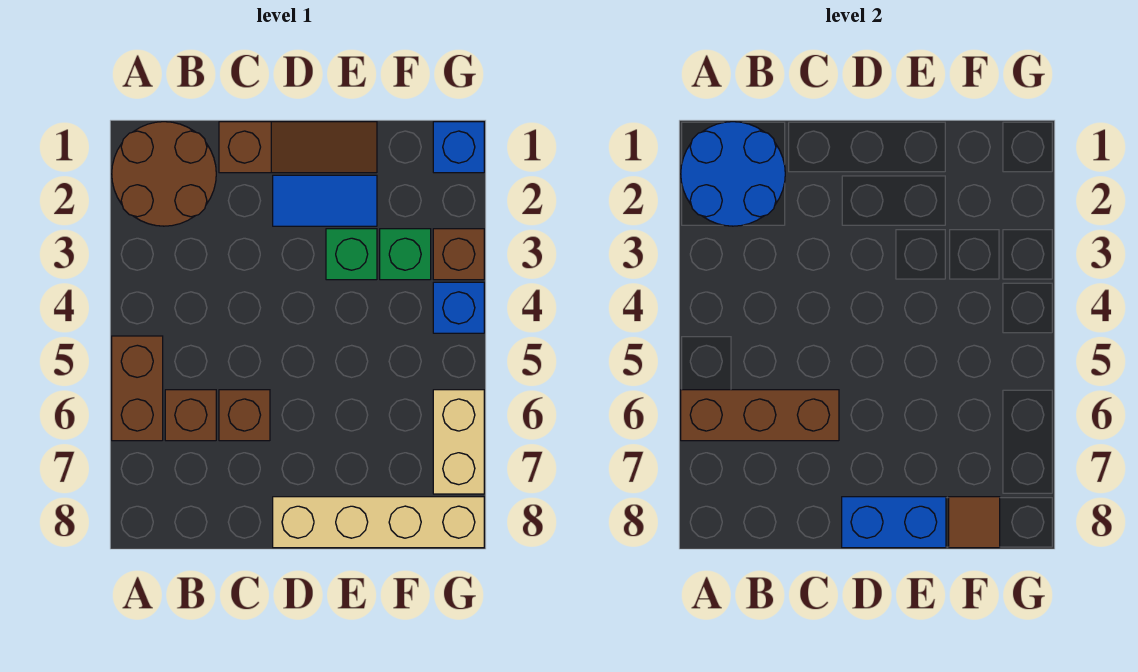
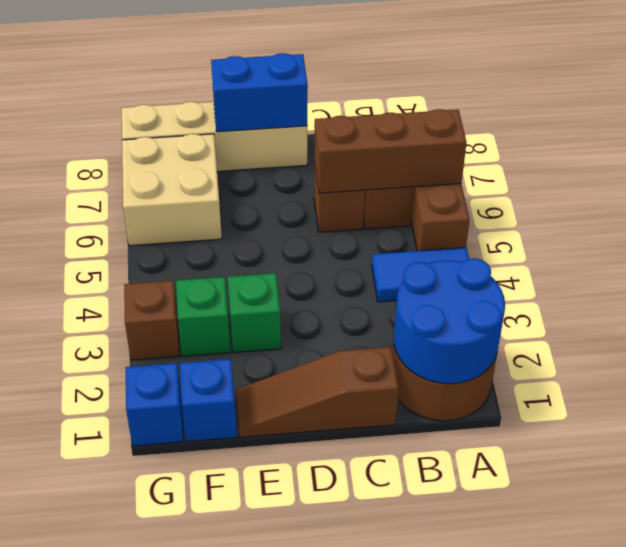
blue tile D2:E2 level 1 -> blue tile A4:B4 level 1
brown tile F8 level 2 -> none
blue brick G4 level 1 -> blue brick F1 level 1
tan brick G6:G7 level 1 -> tan brick F6:G7 level 1

